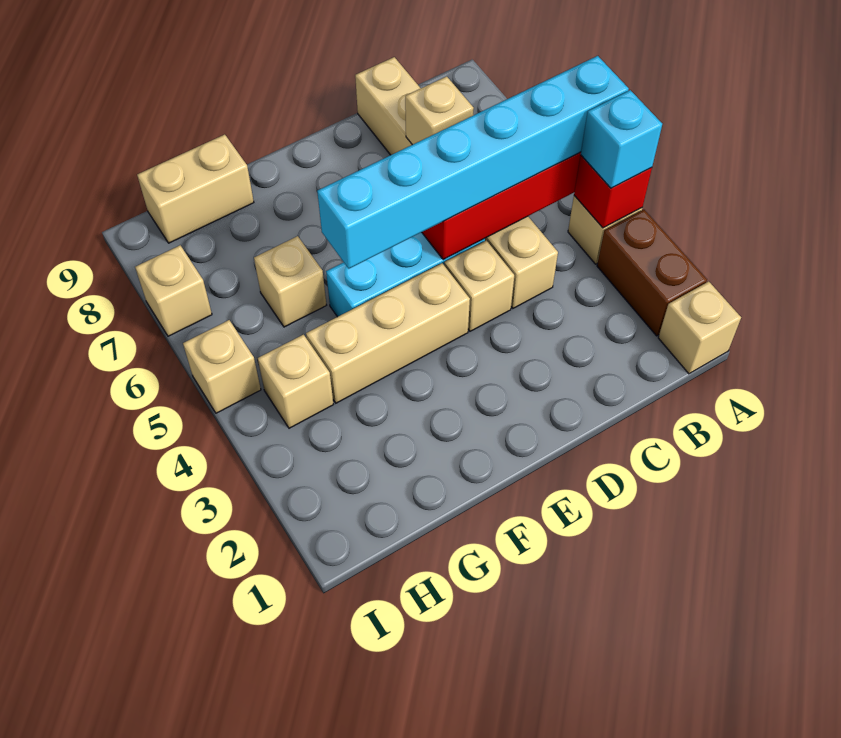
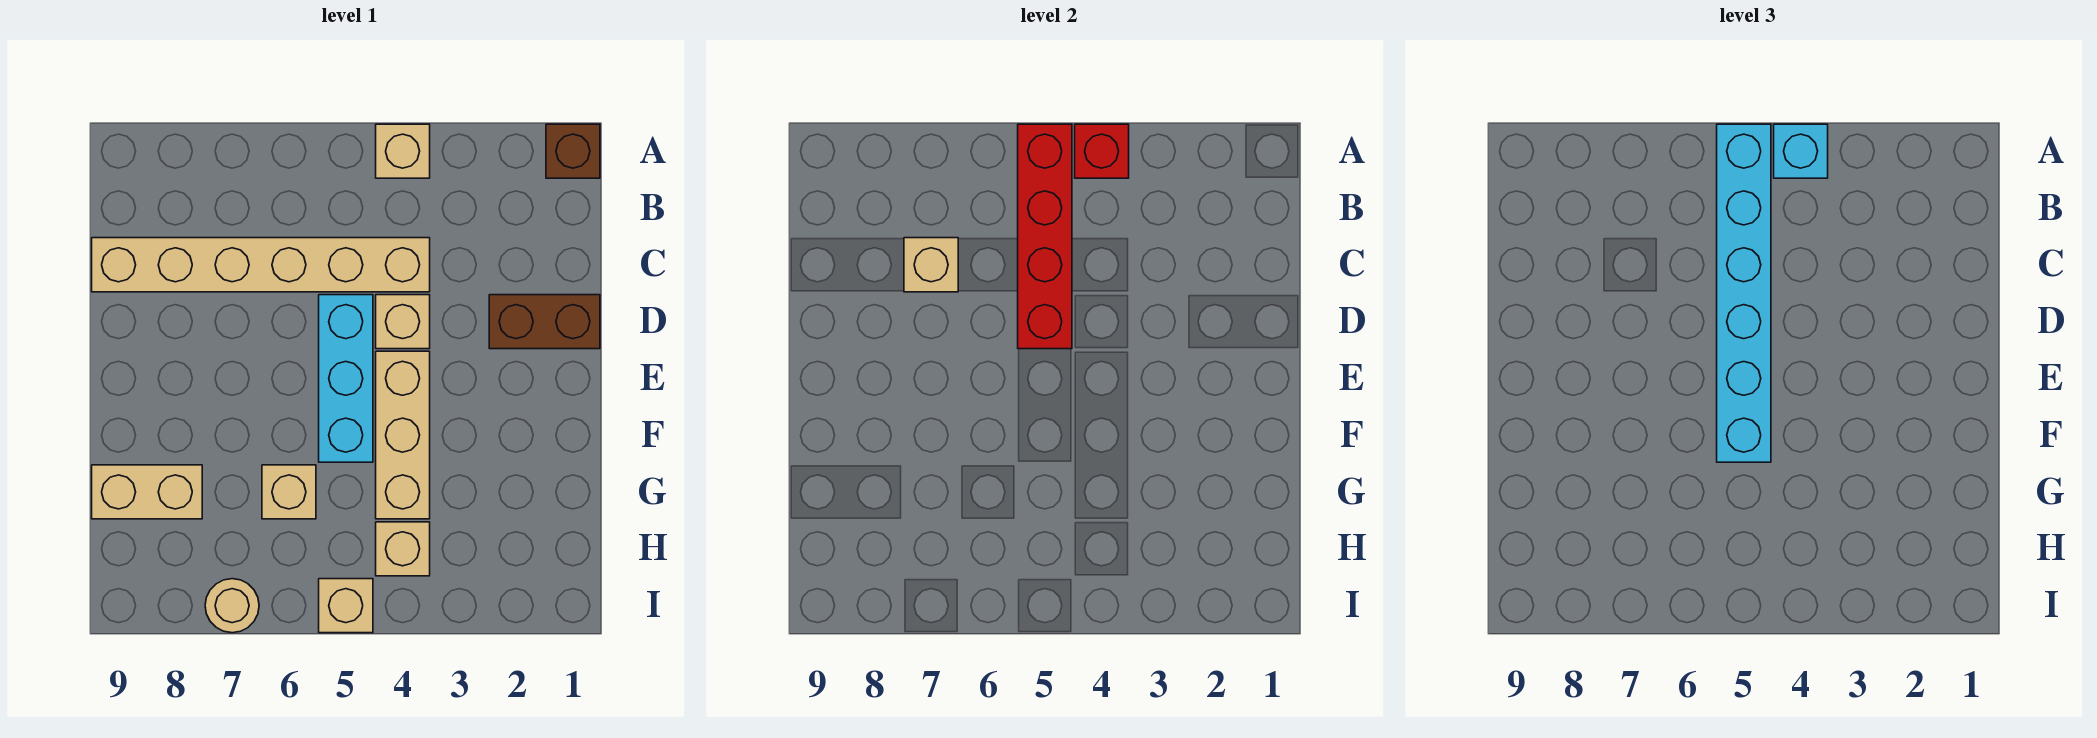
tan brick A1 level 1 -> brown brick A1 level 1
brown brick A2:A3 level 1 -> brown brick D1:D2 level 1
tan brick G9:H9 level 1 -> tan brick G8:G9 level 1
tan brick I7 level 1 -> tan round brick I7 level 1

